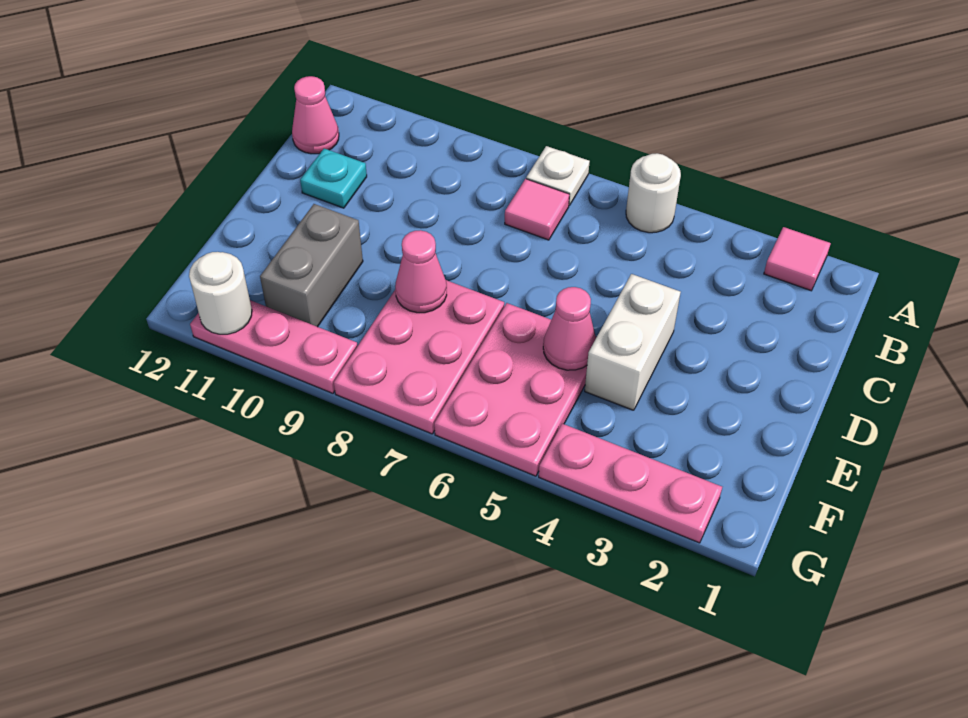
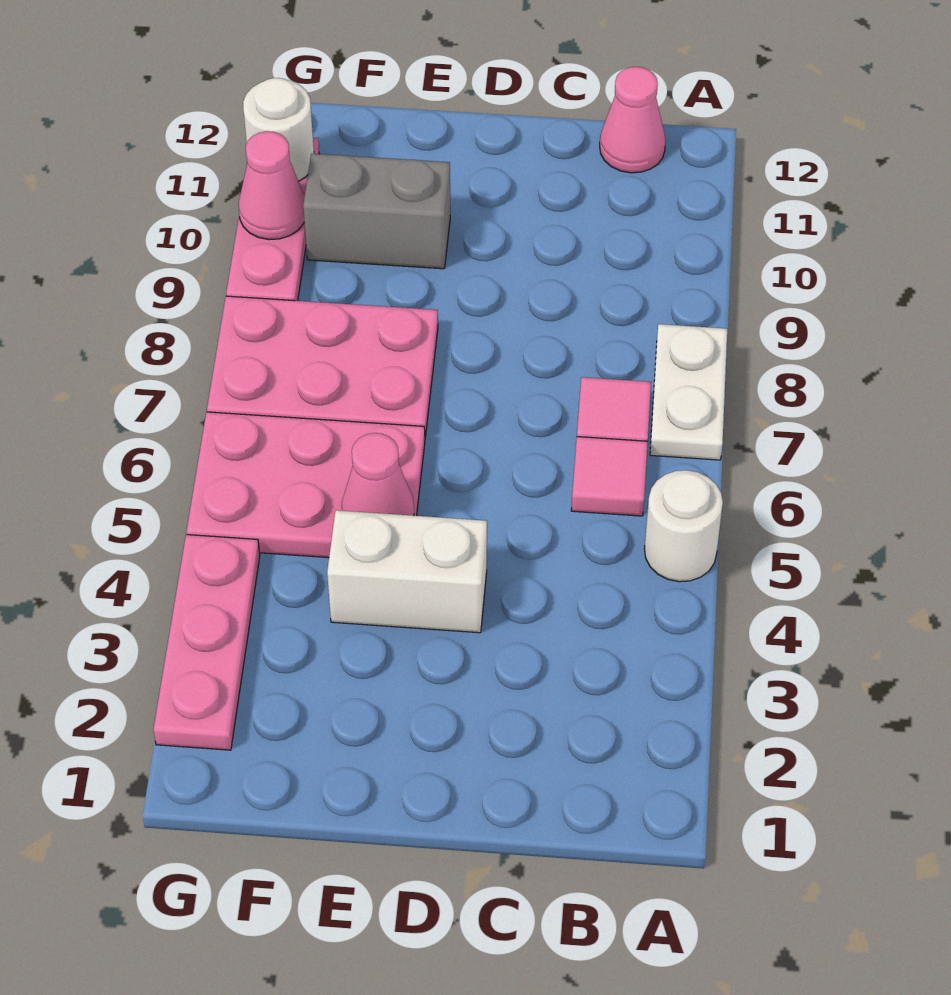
pink tile A2 level 1 -> pink tile B6 level 1
white plate A7 level 1 -> white plate A7:A8 level 1
cyan plate C11 level 1 -> none
pink cone E8 level 2 -> pink cone G10 level 2

